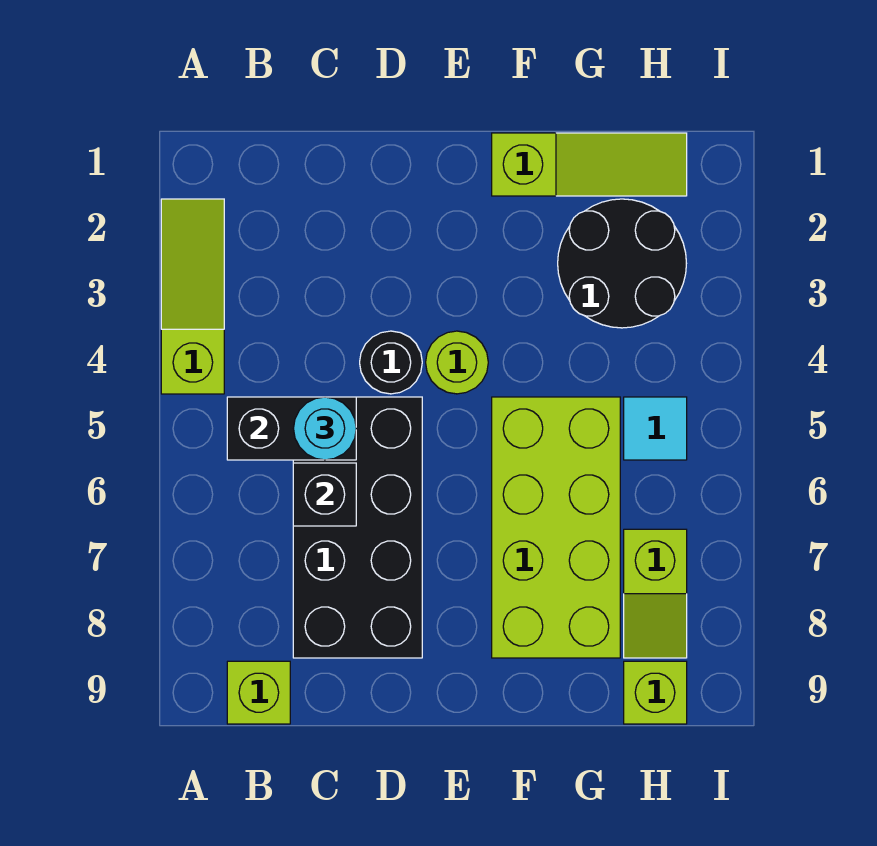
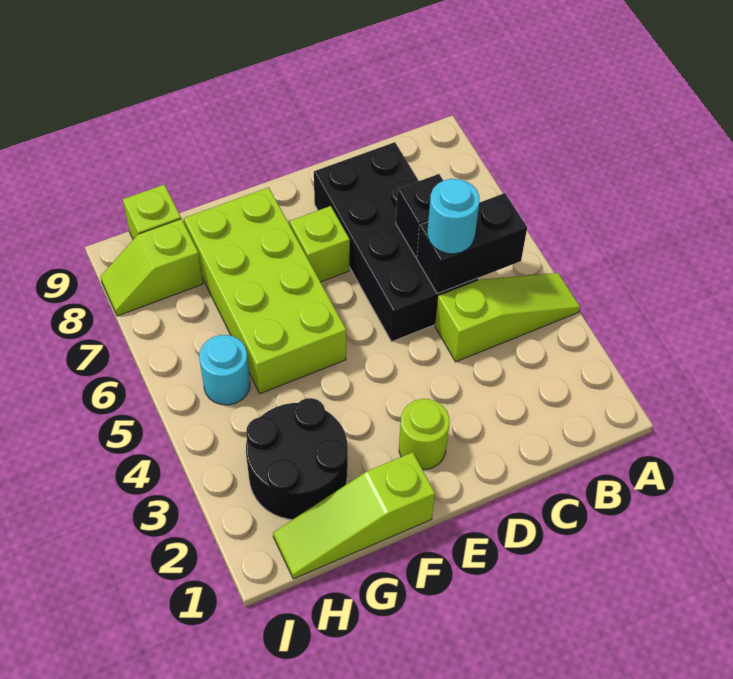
lime slope A2:A4 level 1 top 4 -> lime slope A4:C4 level 1 top C
lime brick B9 level 1 -> lime brick E7 level 1
black round brick D4 level 1 -> none
lime round brick E4 level 1 -> lime round brick E2 level 1
cyan tile H5 level 1 -> cyan round brick H5 level 1
lime slope H7:H8 level 1 top 7 -> lime slope H8:I8 level 1 top H

